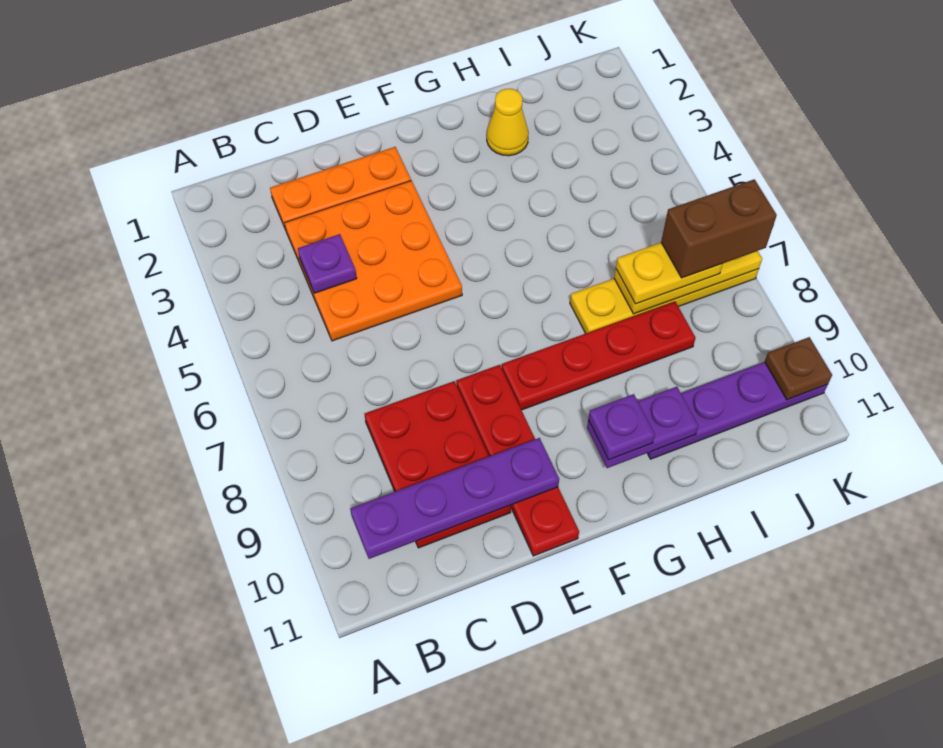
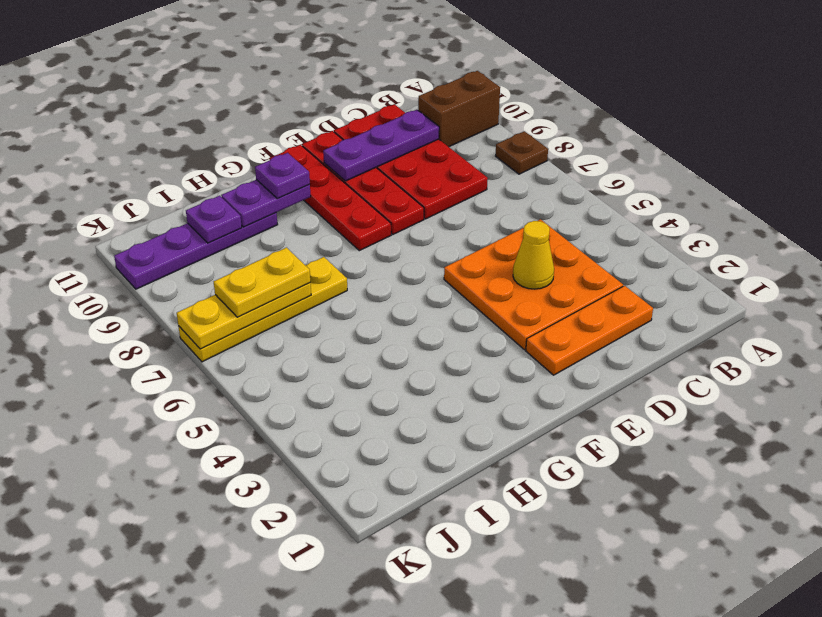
purple plate B10:E10 level 2 -> purple plate C10:E10 level 2
purple plate C4 level 2 -> purple plate I10 level 2
red plate C8:D10 level 1 -> red plate C8:D11 level 1
red plate F8:I8 level 1 -> red plate F8:F11 level 1
yellow cone H2 level 1 -> yellow cone D4 level 2
brown brick J7:K7 level 4 -> brown brick A10:B10 level 1
brown plate K10 level 2 -> brown plate A8 level 1

